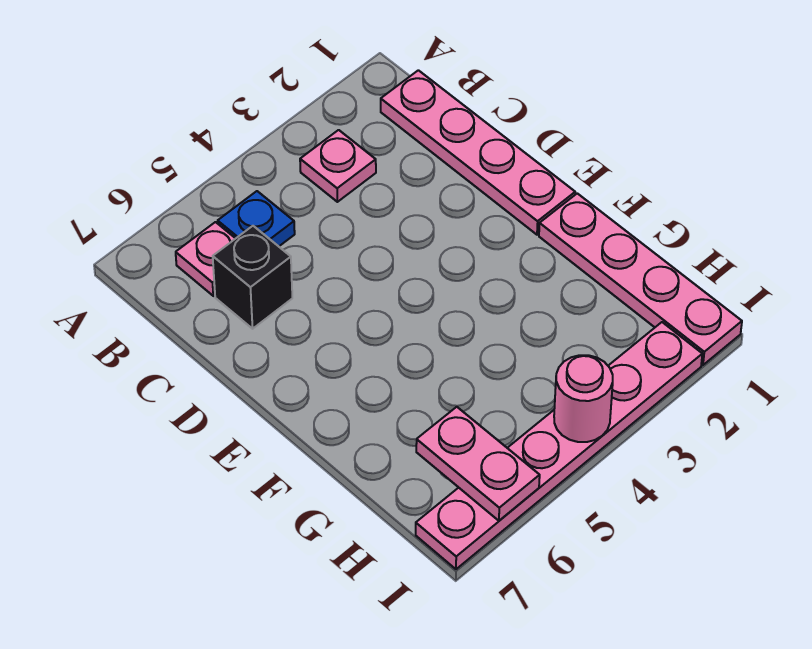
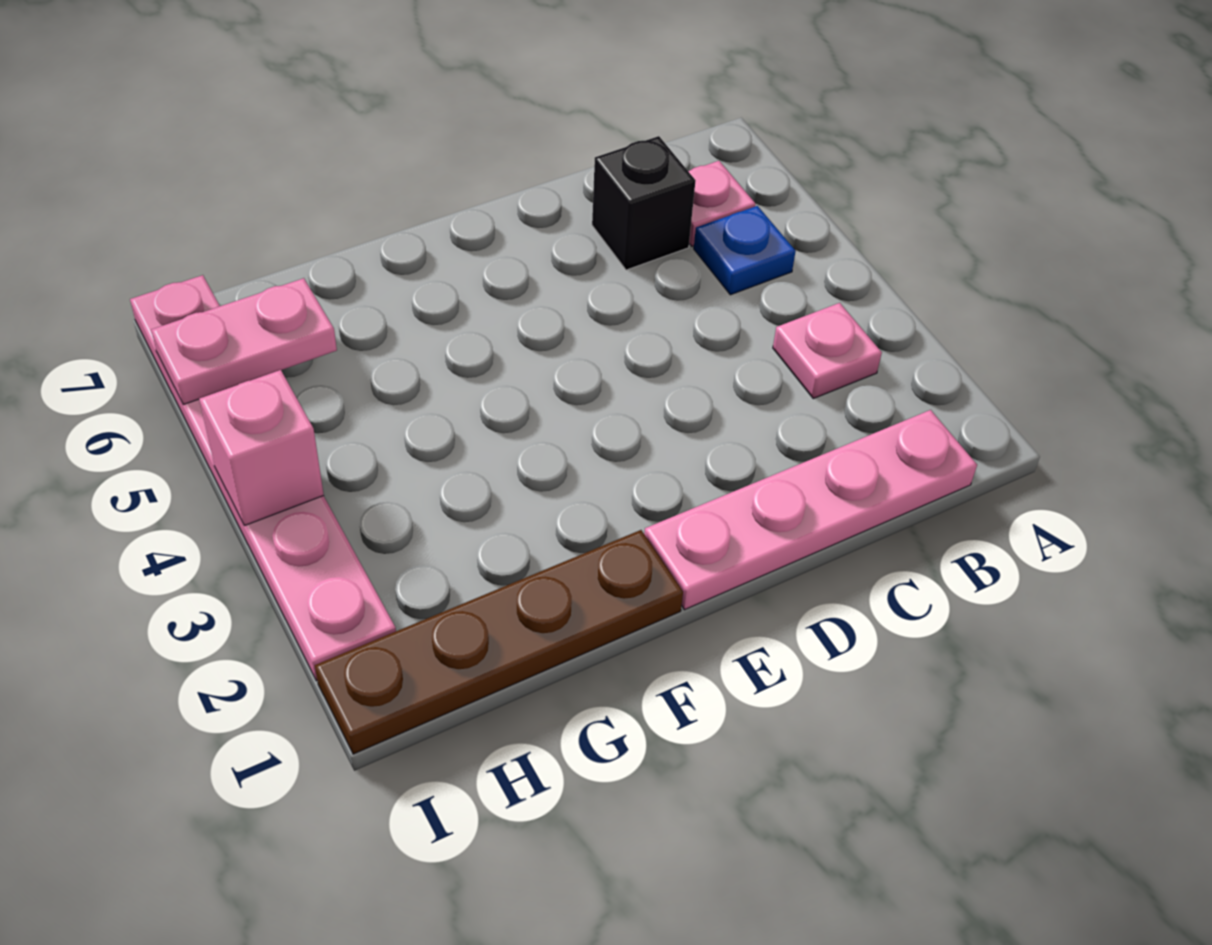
pink plate F1:I1 level 1 -> brown plate F1:I1 level 1
pink round brick I4 level 2 -> pink brick I4 level 2

